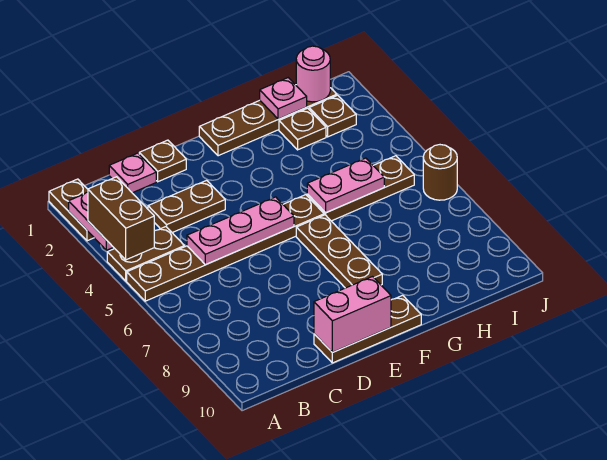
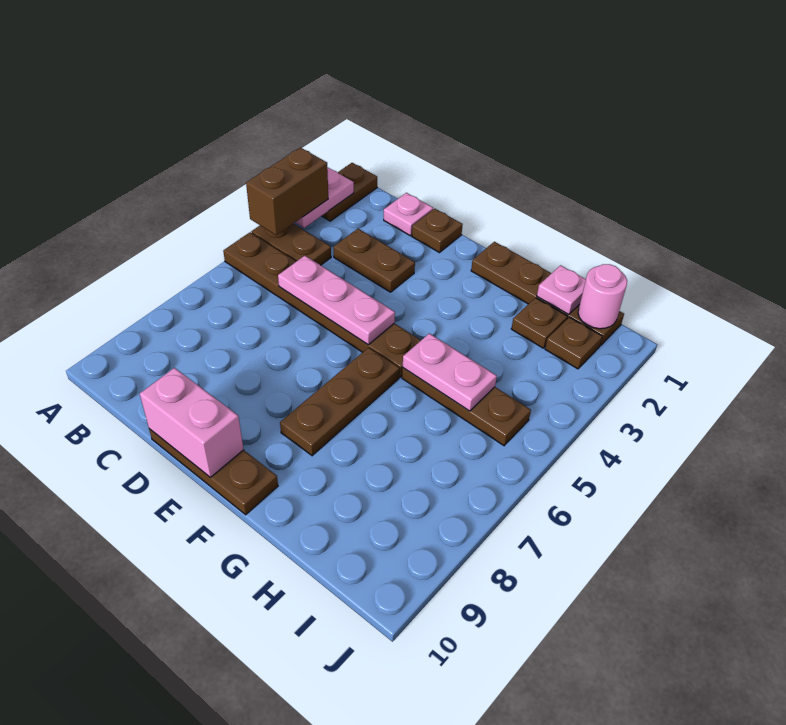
brown round brick J6 level 1 -> none

